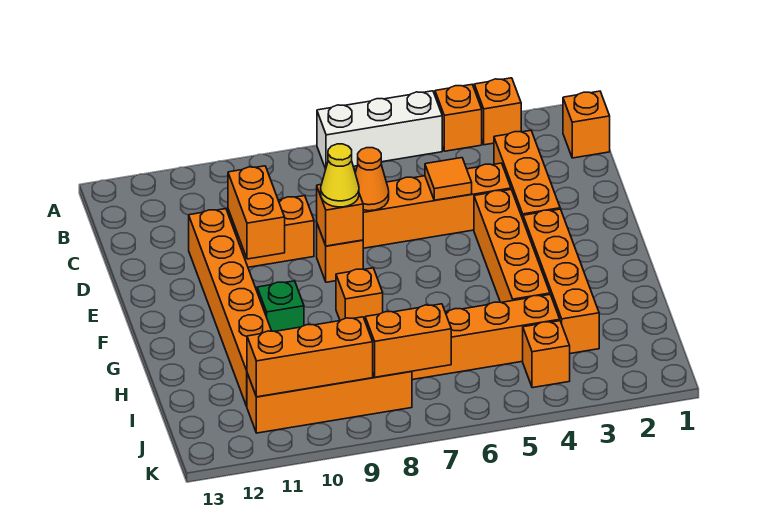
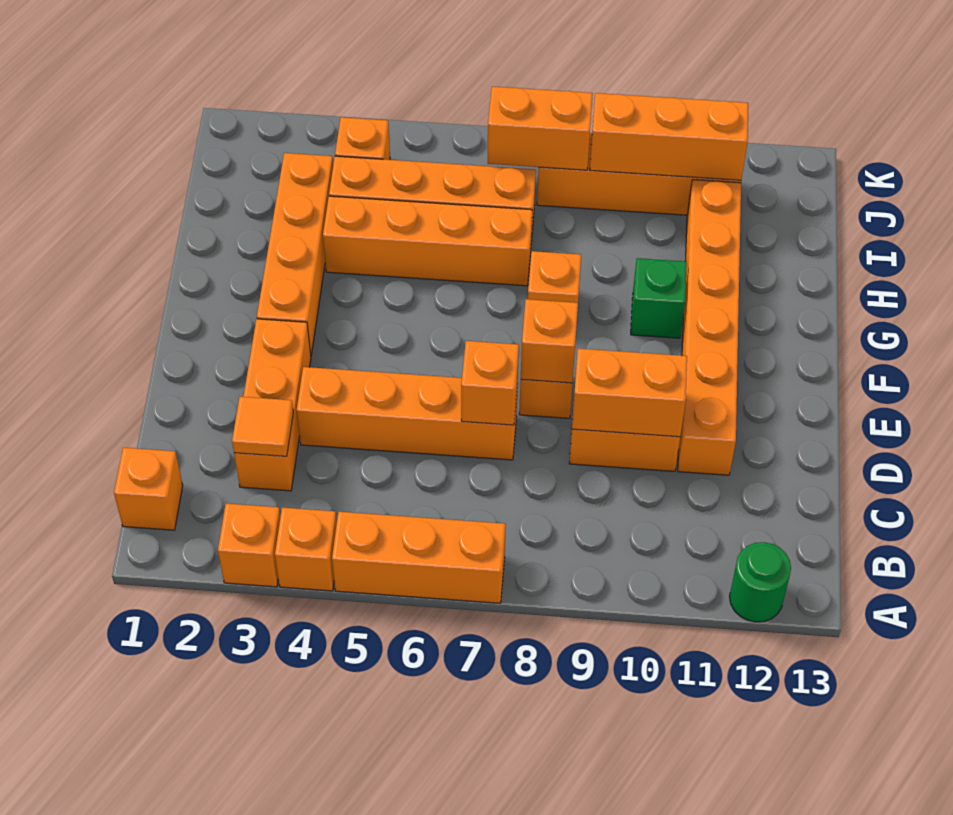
white brick A5:A7 level 1 -> orange brick A5:A7 level 1
none -> green round brick A12 level 1
orange tile D5 level 2 -> orange tile C3 level 2
orange cone D7 level 2 -> orange brick D7 level 2
orange brick D10:E10 level 2 -> orange brick D9:D10 level 2
orange brick E4:H4 level 1 -> orange brick H4:H7 level 1
yellow cone E8 level 3 -> none

